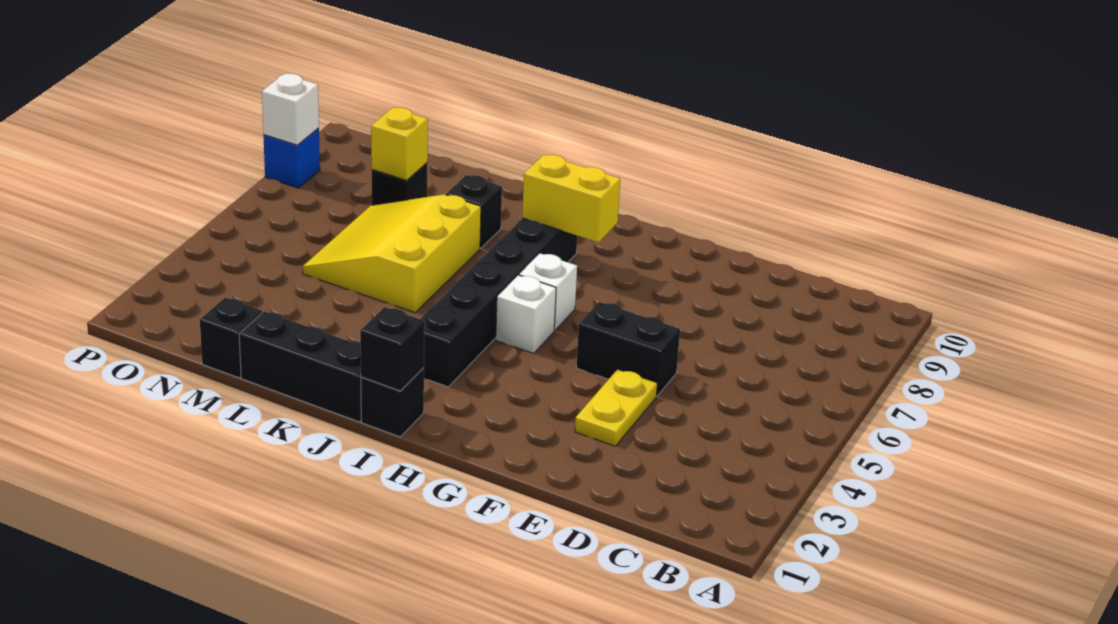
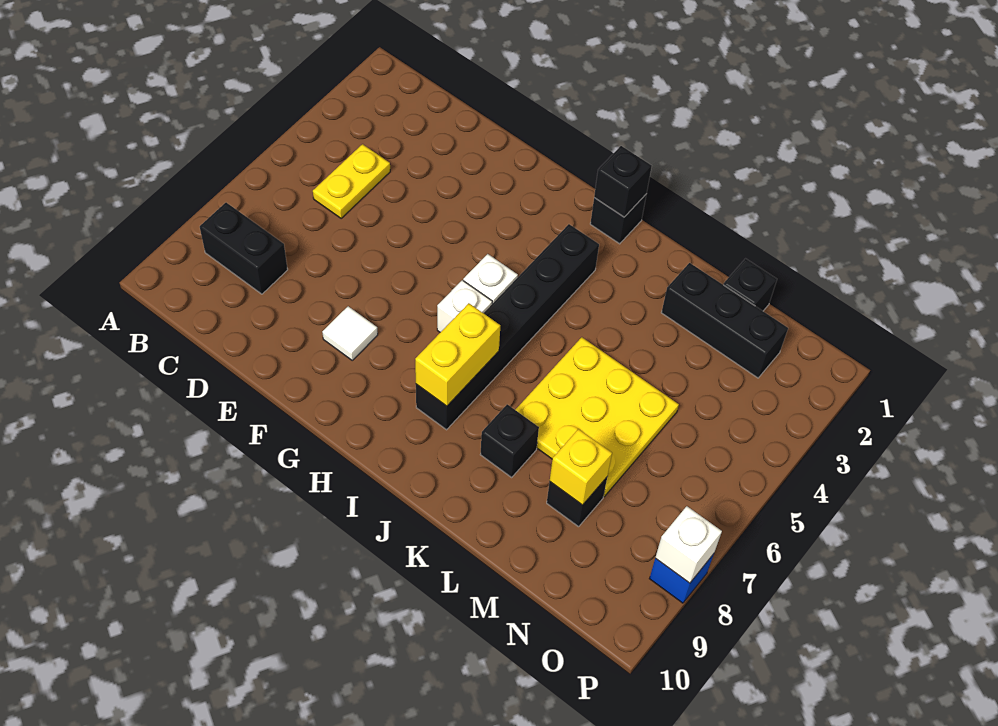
yellow plate E3:E4 level 1 -> yellow plate C4:C5 level 1
black brick E5:F5 level 1 -> black brick B8:C8 level 1
none -> white tile F8 level 1
yellow brick H8:I8 level 2 -> yellow brick I7:I8 level 2
black brick J1:L1 level 1 -> black brick L2:N2 level 1
yellow slope K5:M7 level 1 top K -> yellow plate K5:M7 level 1

